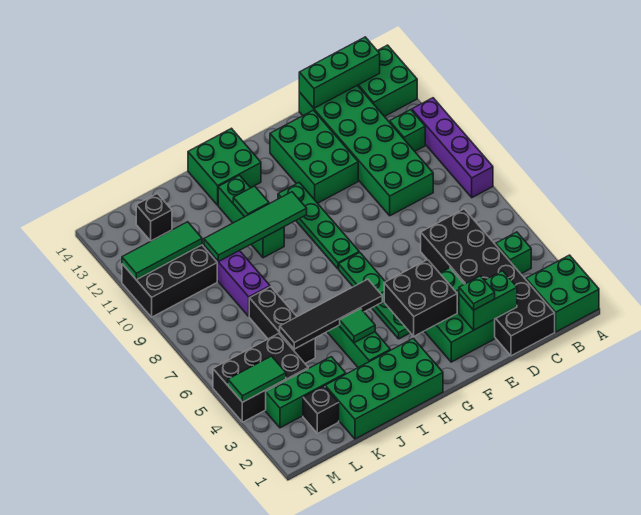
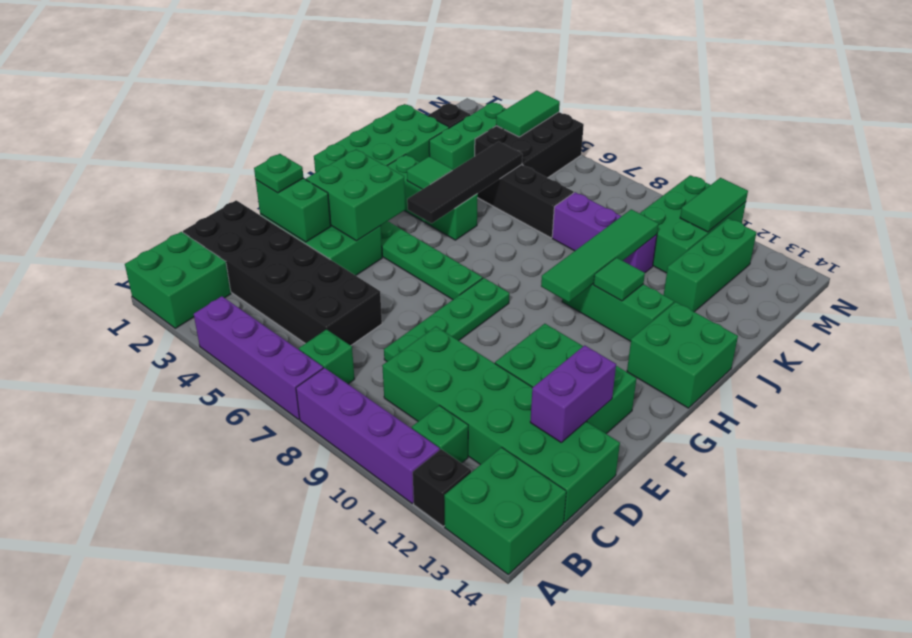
none -> purple brick A4:A7 level 1
green brick B4 level 1 -> green brick B7 level 1
green brick B14:D14 level 2 -> green brick K12:M12 level 1
green brick D2:E2 level 2 -> green brick E2:E3 level 2
none -> purple brick D13:E13 level 2
black brick F3:G4 level 2 -> green brick F3:G4 level 2
green plate G8:G11 level 1 -> green plate D8:G8 level 1
black brick L10:N11 level 1 -> green brick L10:N11 level 1
green tile L11:N11 level 2 -> green tile M11:N11 level 2
black brick L13 level 1 -> black brick A12 level 1

